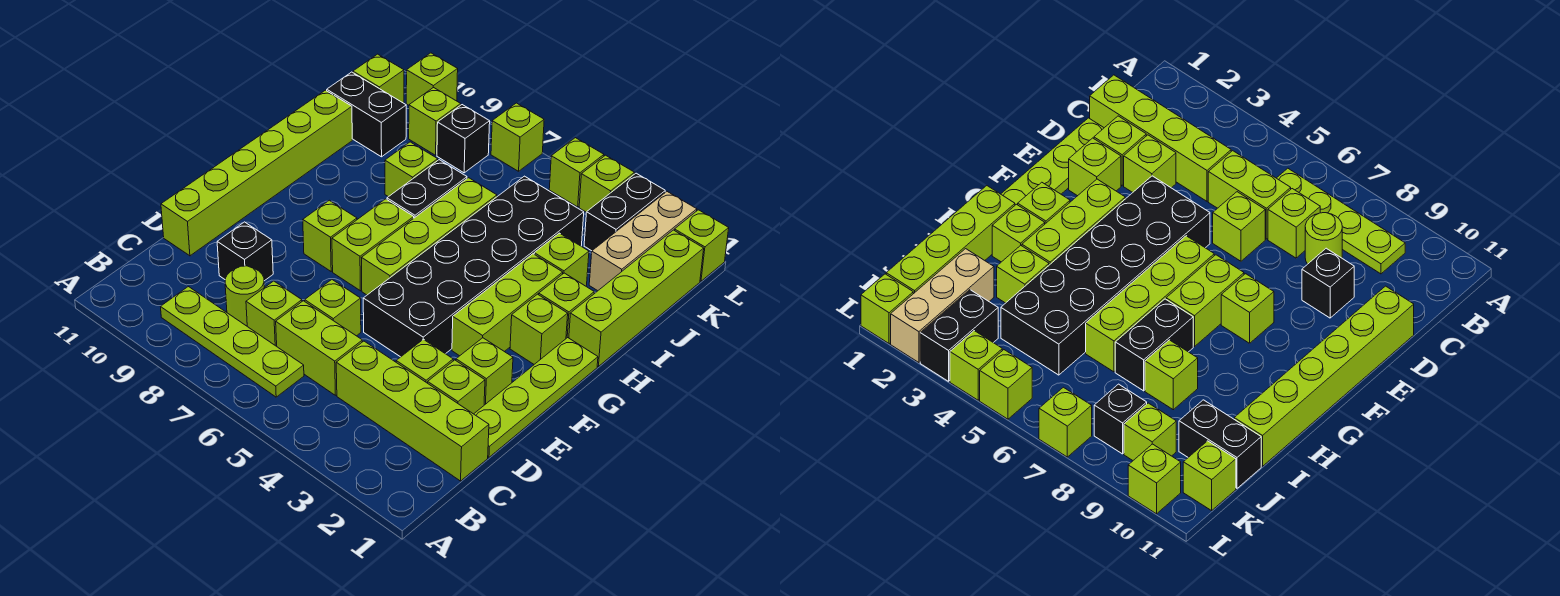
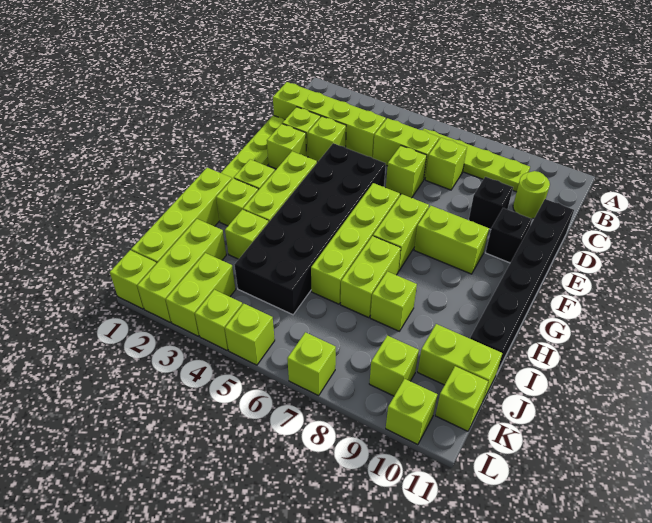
lime round brick C8 level 1 -> lime round brick C10 level 1
lime brick D11:I11 level 1 -> black brick D11:I11 level 1
lime brick F8 level 1 -> lime brick F8:F9 level 1
black brick H7:I7 level 1 -> lime brick H7:I7 level 1
tan brick J2:L2 level 1 -> lime brick J2:L2 level 1
black brick J10:J11 level 1 -> lime brick J10:J11 level 1
black brick K3:L3 level 1 -> lime brick K3:L3 level 1
black brick K8 level 1 -> black brick E10 level 1

